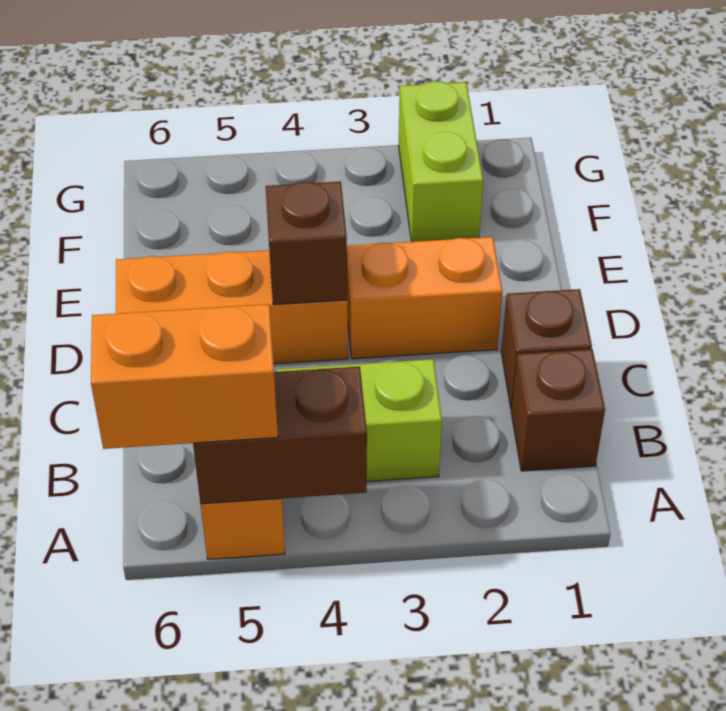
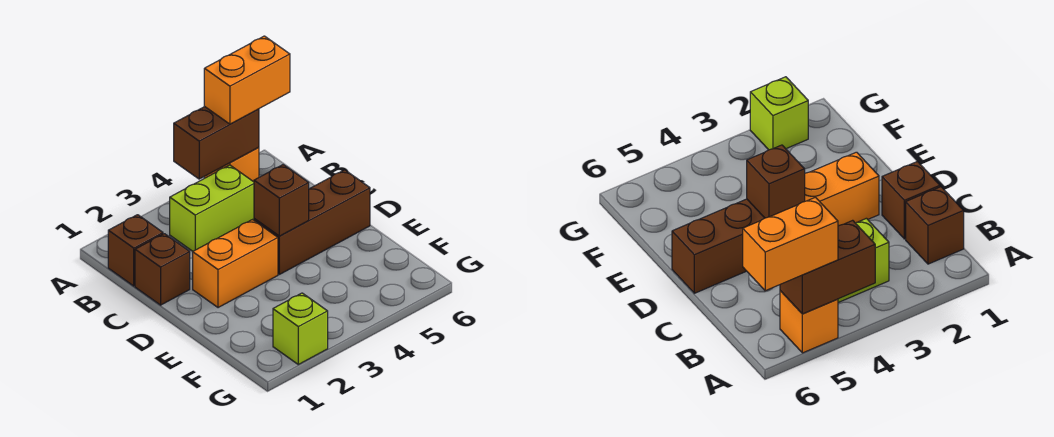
orange brick D4:D6 level 1 -> brown brick D4:D6 level 1
lime brick F2:G2 level 1 -> lime brick G2 level 1

